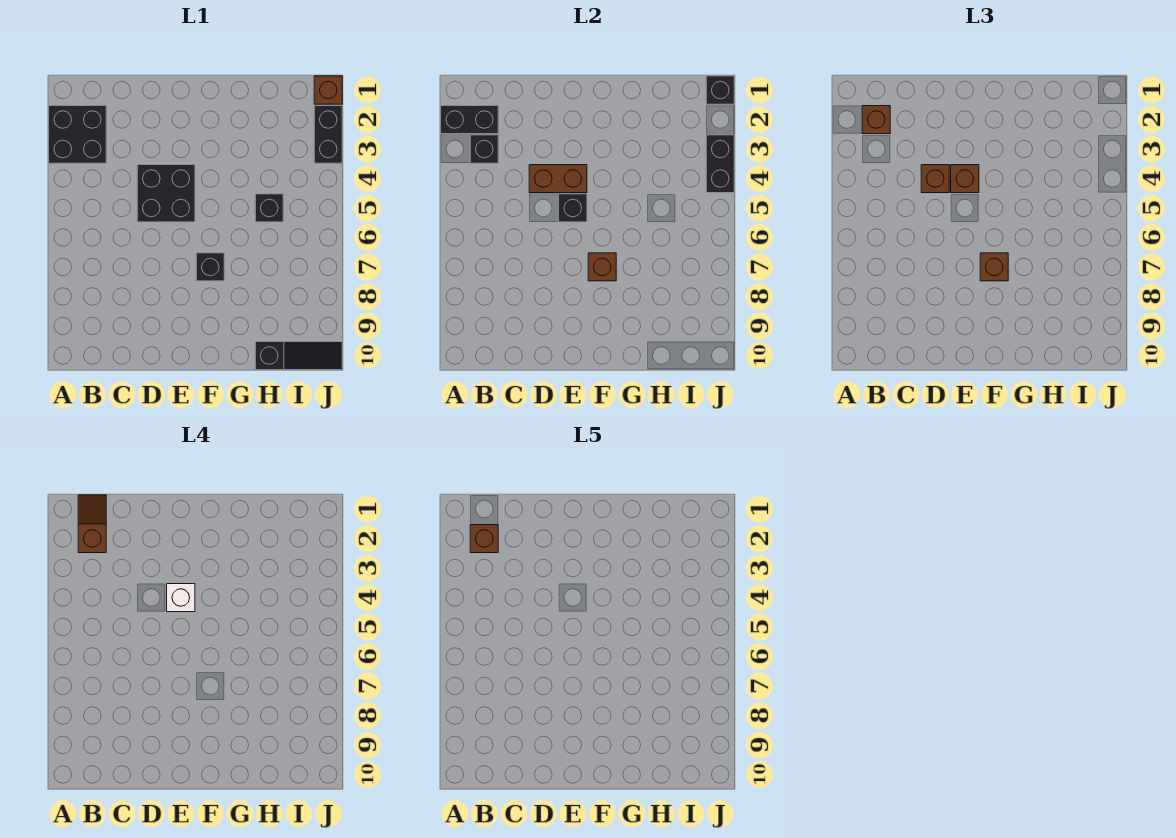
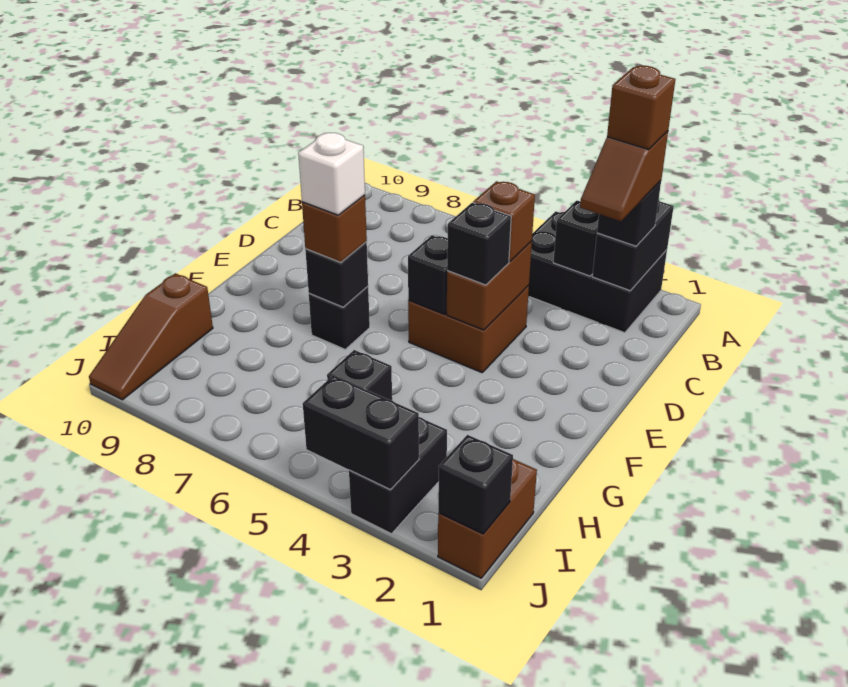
black brick A2:B3 level 1 -> black brick A2:B4 level 1
brown slope B1:B2 level 4 top 2 -> brown slope B2:C2 level 4 top B
brown brick B2 level 3 -> black brick B2 level 3
black brick D4:E5 level 1 -> brown brick D4:E5 level 1
brown brick E4 level 3 -> black brick E4 level 3
white brick E4 level 4 -> white brick F7 level 4
brown brick F7 level 2 -> black brick F7 level 2
black slope H10:J10 level 1 top H -> brown slope H10:J10 level 1 top H
brown brick J1 level 1 -> brown brick I1:J1 level 1
black brick J2:J3 level 1 -> black brick I3:J3 level 1

